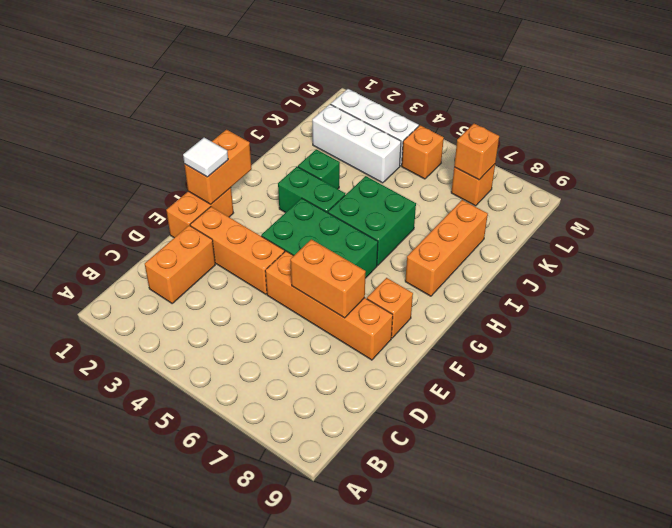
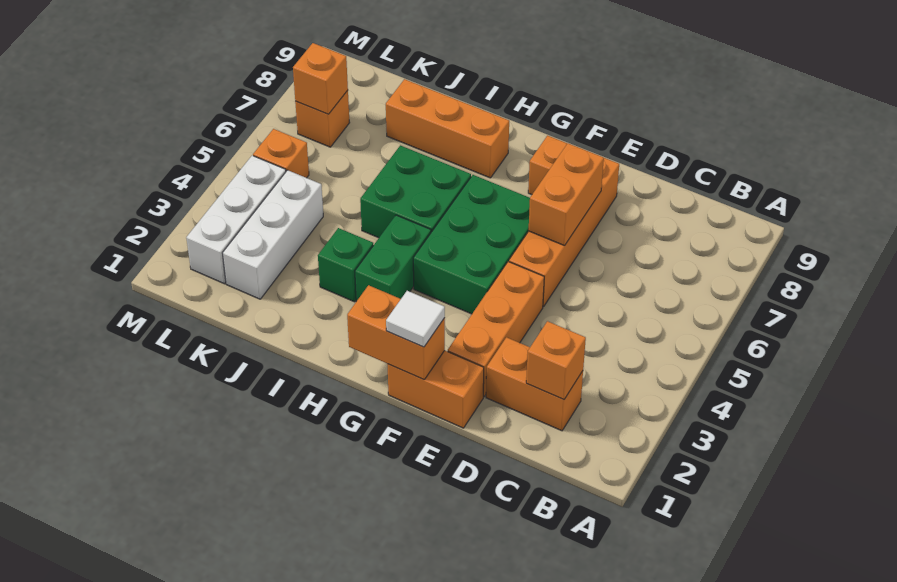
none -> orange brick C2 level 2

